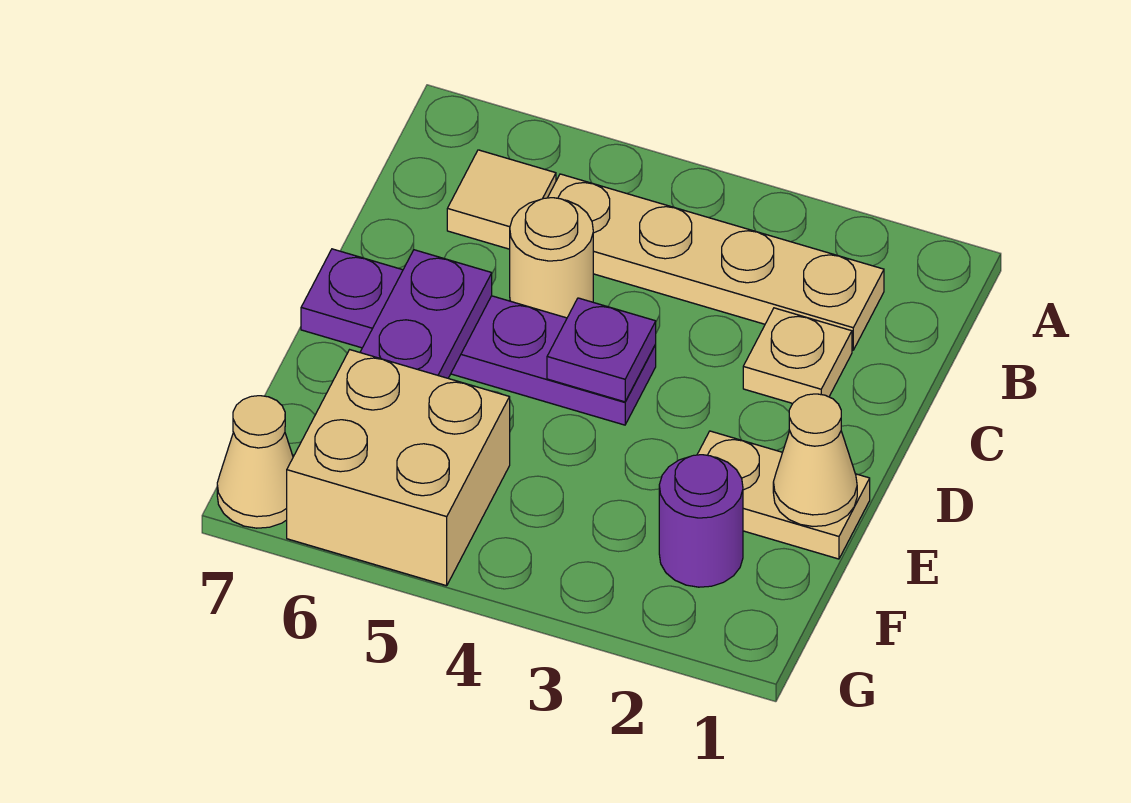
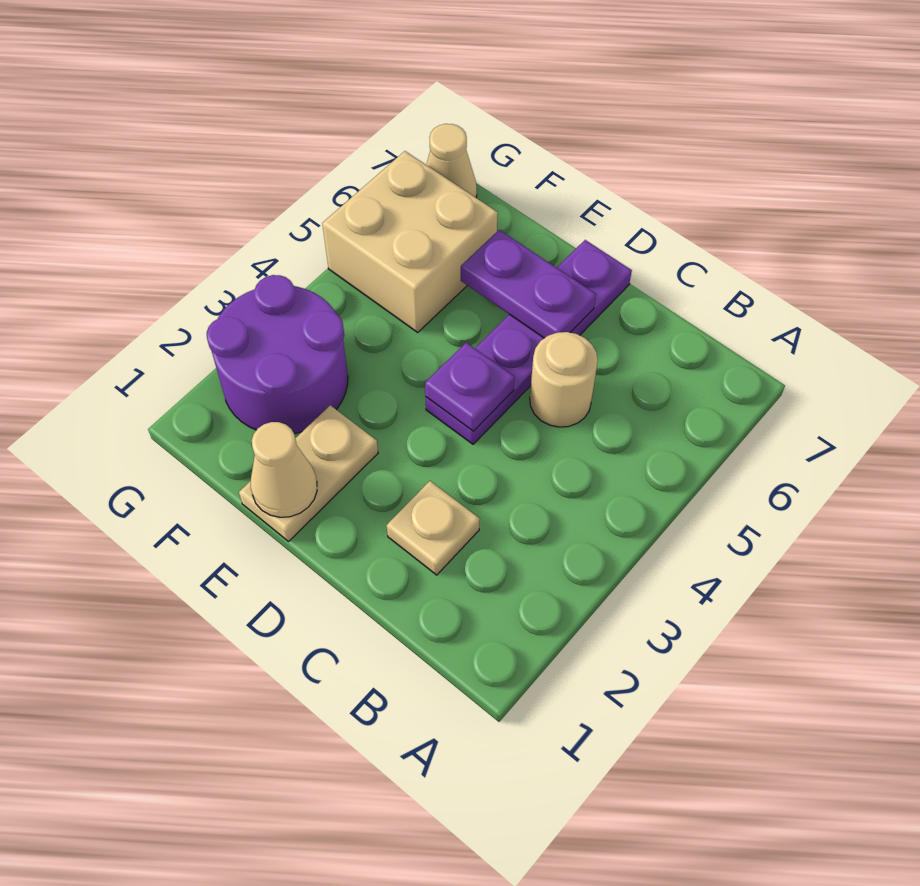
tan plate B2:B5 level 1 -> none
tan tile B6 level 1 -> none
purple round brick F2 level 1 -> purple round brick F2:G3 level 1

